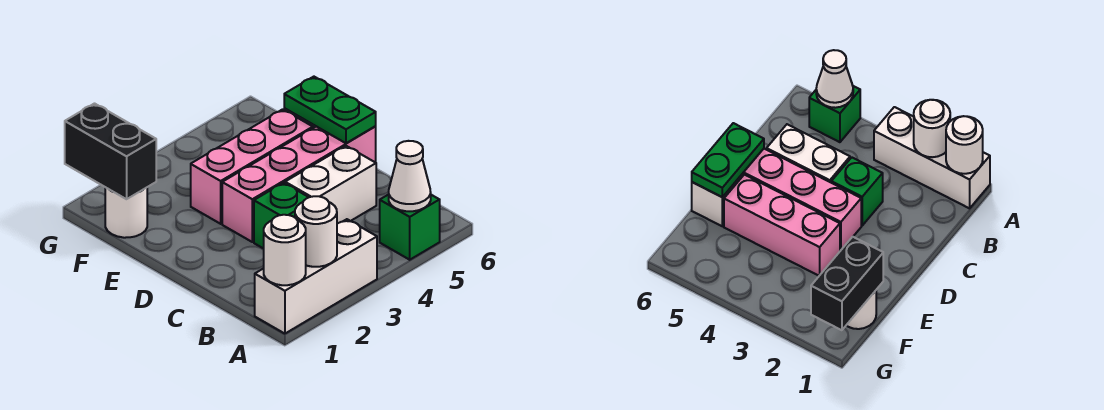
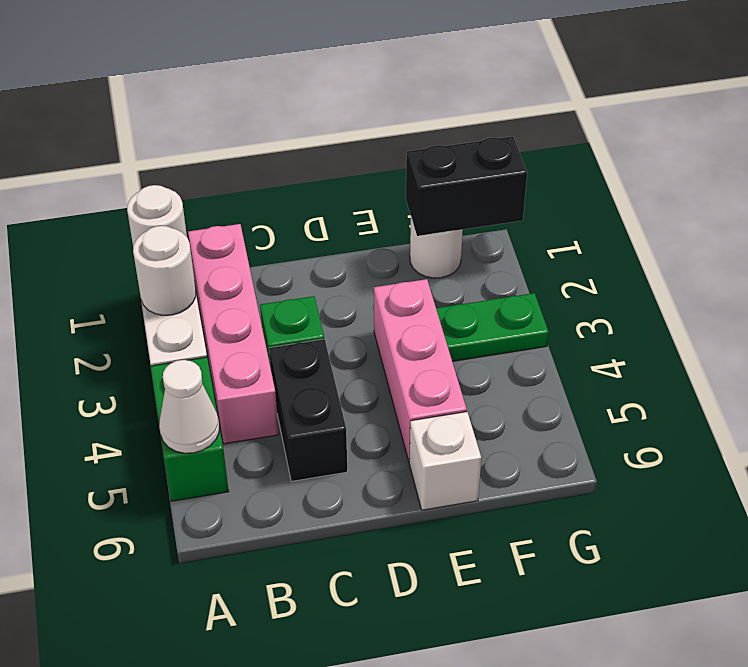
green brick A5 level 1 -> green brick A4:A5 level 1
white brick C4:C5 level 1 -> black brick C4:C5 level 1
pink brick D3:D6 level 1 -> pink brick B1:B4 level 1
green plate D6:E6 level 2 -> green plate F3:G3 level 1

